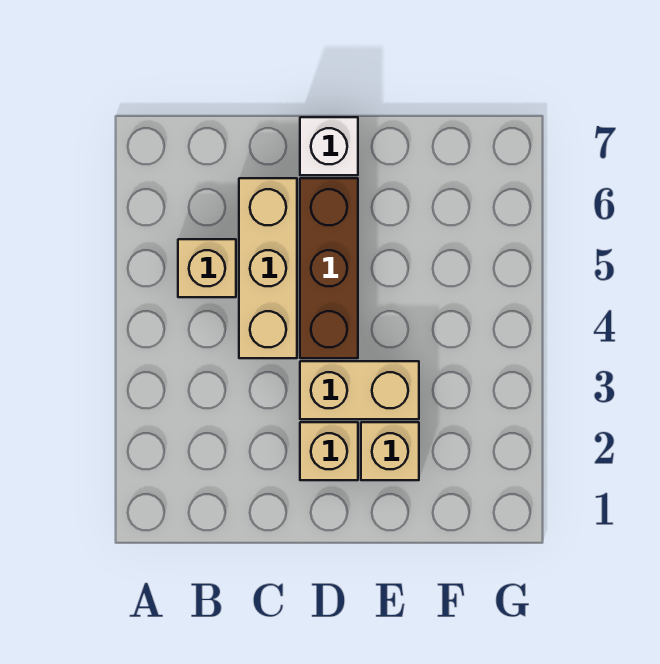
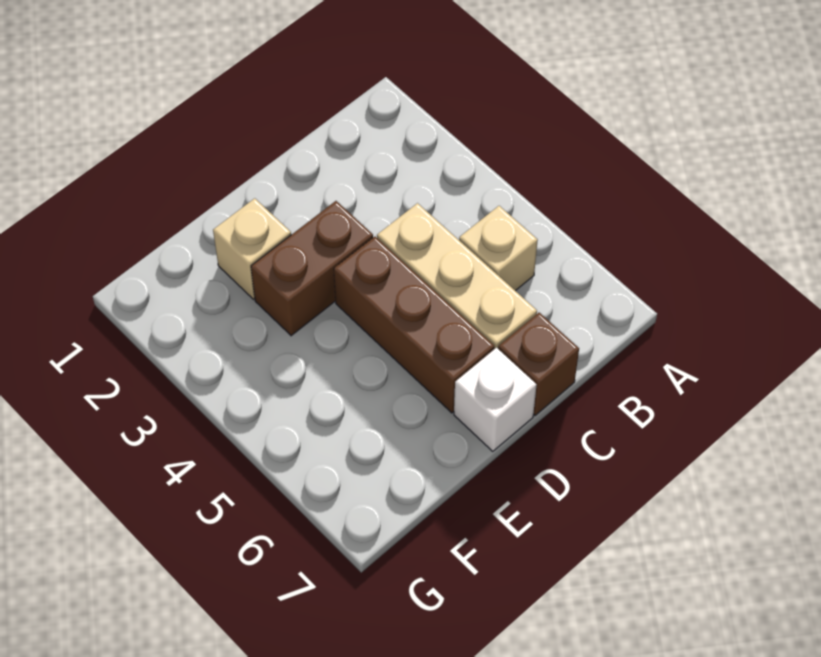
none -> brown brick C7 level 1
tan brick D2 level 1 -> none
tan brick D3:E3 level 1 -> brown brick D3:E3 level 1

